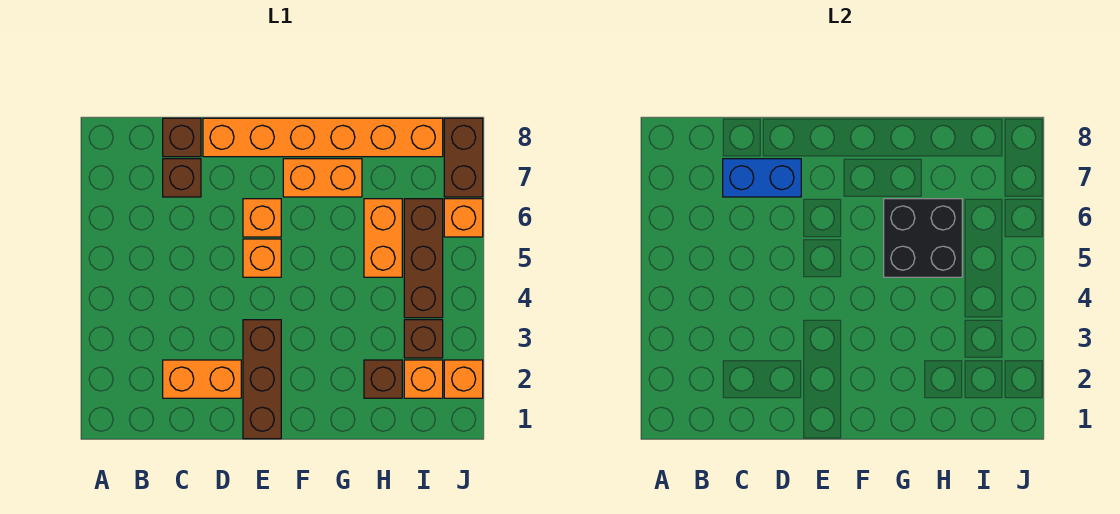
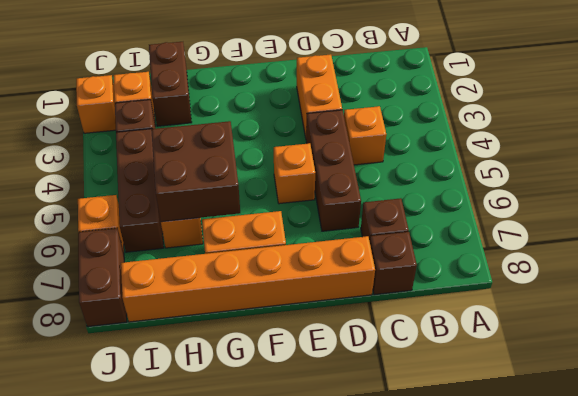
orange brick C2:D2 level 1 -> orange brick D2:D3 level 1
blue brick C7:D7 level 2 -> none
brown brick E1:E3 level 1 -> brown brick D4:D6 level 1
orange brick E6 level 1 -> orange brick C4 level 1
black brick G5:H6 level 2 -> brown brick G5:H6 level 2
brown brick H2 level 1 -> brown brick H1:H2 level 1

